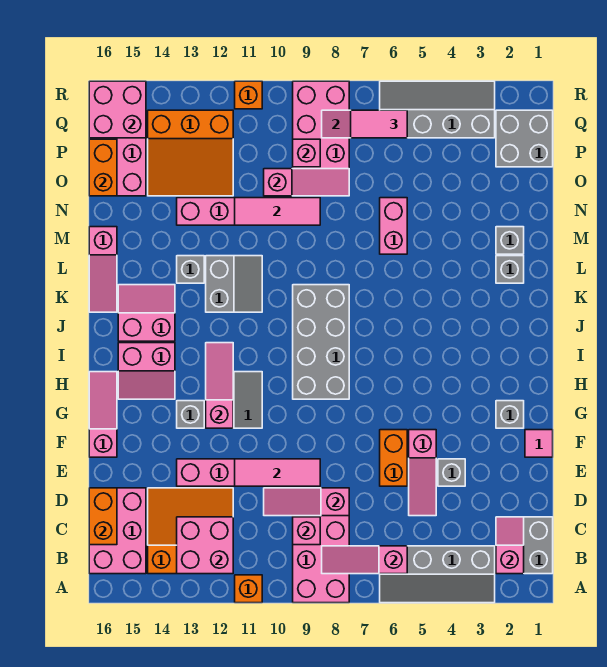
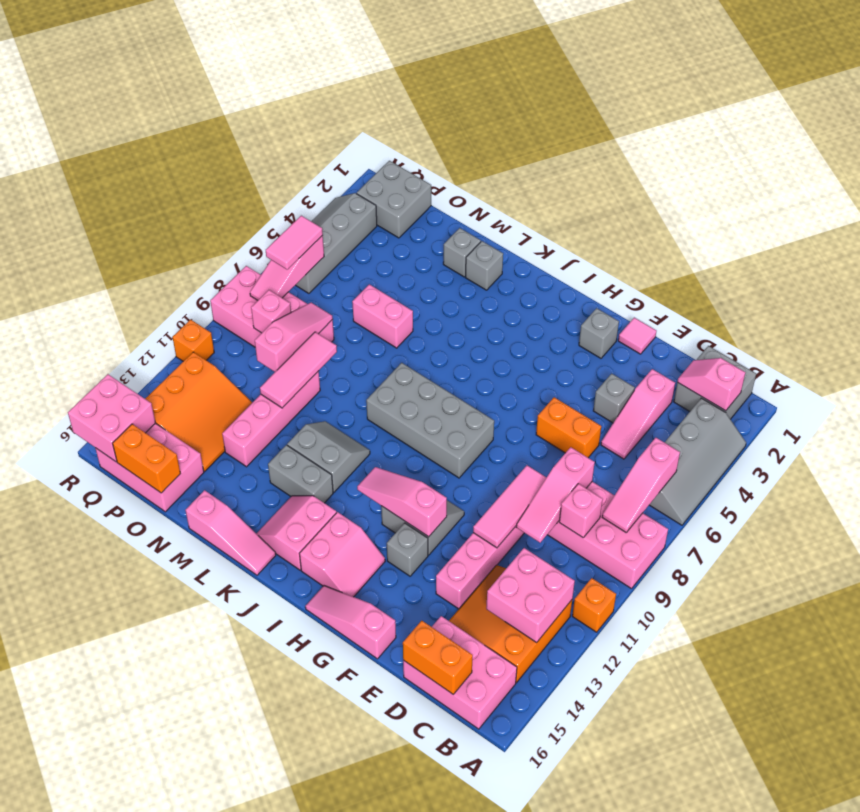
pink slope D5:F5 level 1 top F -> pink slope D3:D5 level 1 top 3
grey brick L13 level 1 -> grey brick K13:L13 level 1

